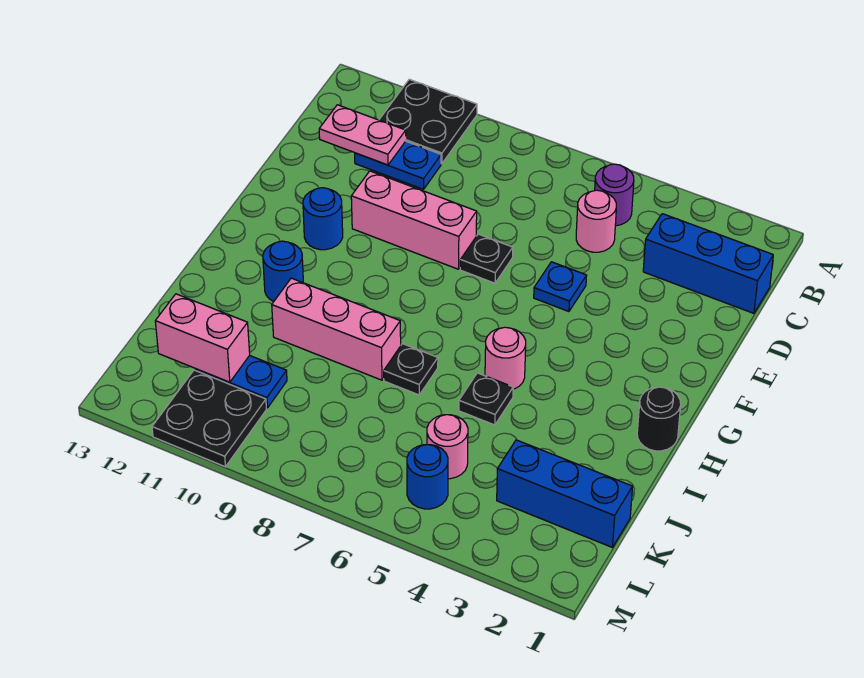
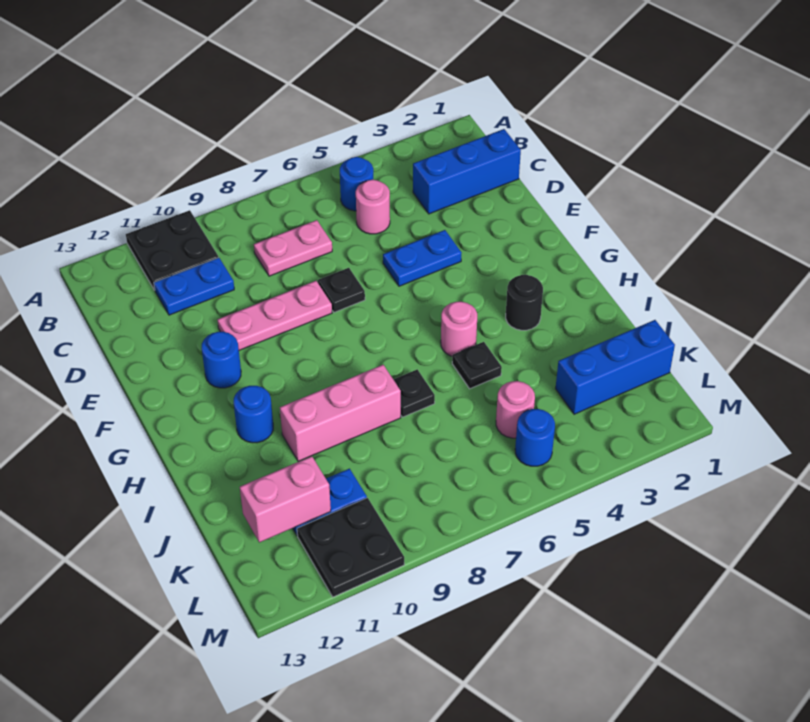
purple round brick B5 level 1 -> blue round brick B5 level 1
pink plate C11:C12 level 2 -> pink plate C7:C8 level 1
blue plate E5 level 1 -> blue plate E4:E5 level 1
pink brick E8:E10 level 1 -> pink plate E8:E10 level 1
black round brick H1 level 1 -> black round brick H3 level 1

